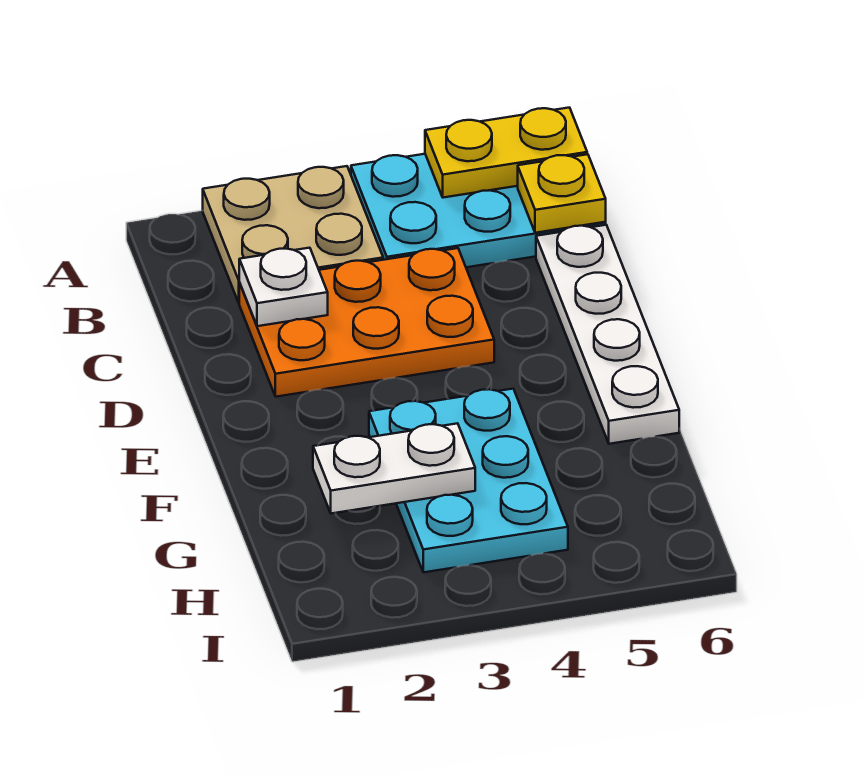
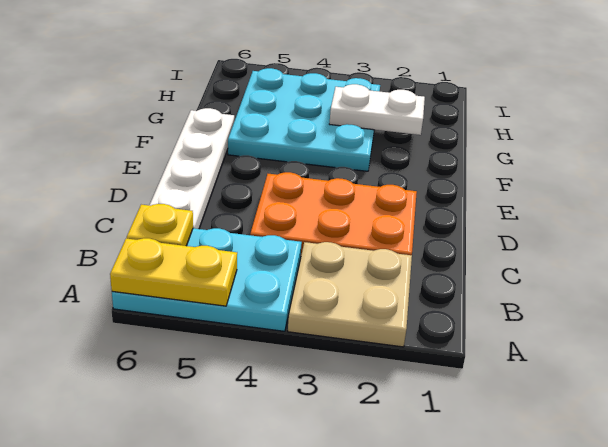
white plate C2 level 2 -> none
cyan plate F3:H4 level 1 -> cyan plate F3:H5 level 1

